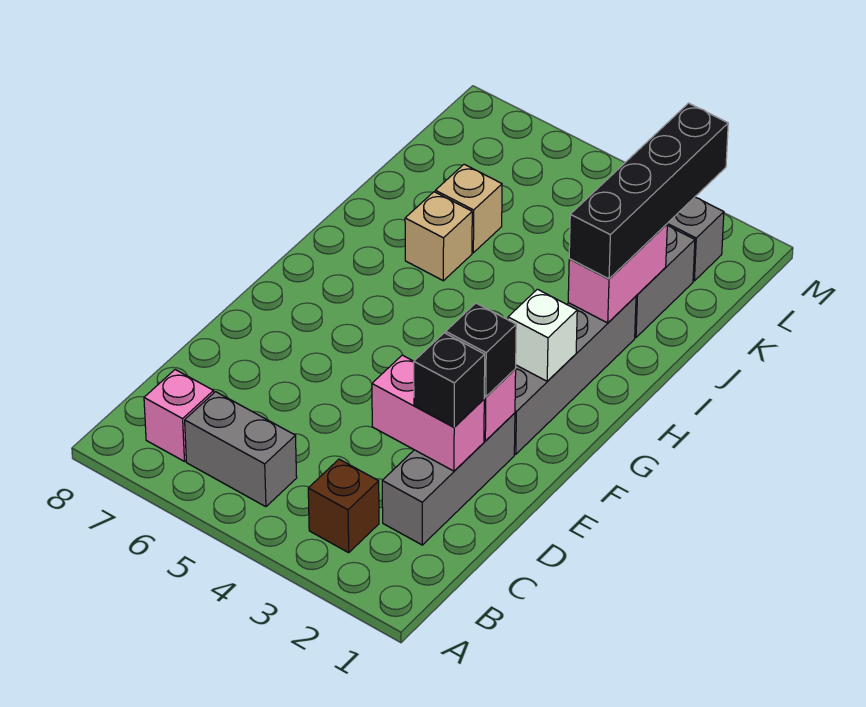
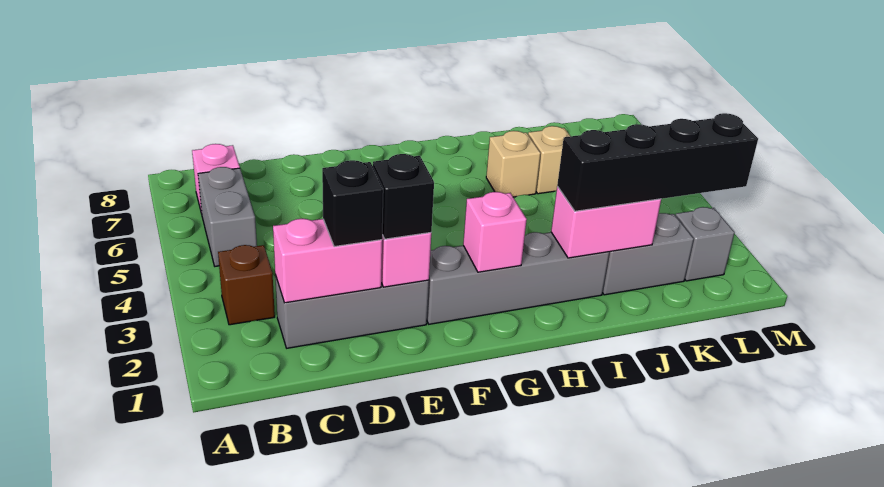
pink brick D2:D3 level 2 -> pink brick C2:D2 level 2
white brick G2 level 2 -> pink brick G2 level 2

